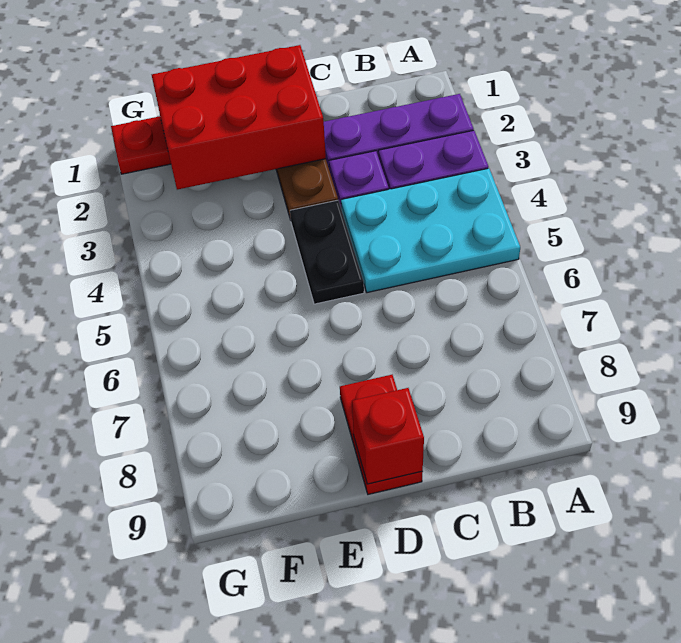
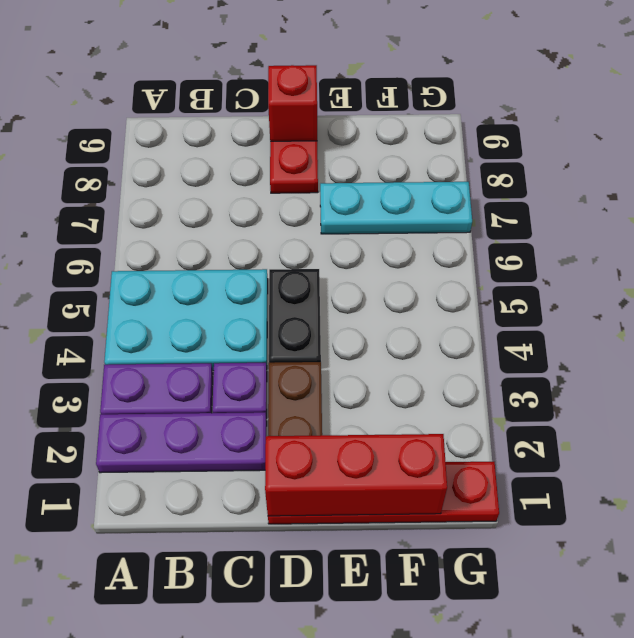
red brick D1:F2 level 2 -> red brick D1:F1 level 2
none -> cyan plate E7:G7 level 1

